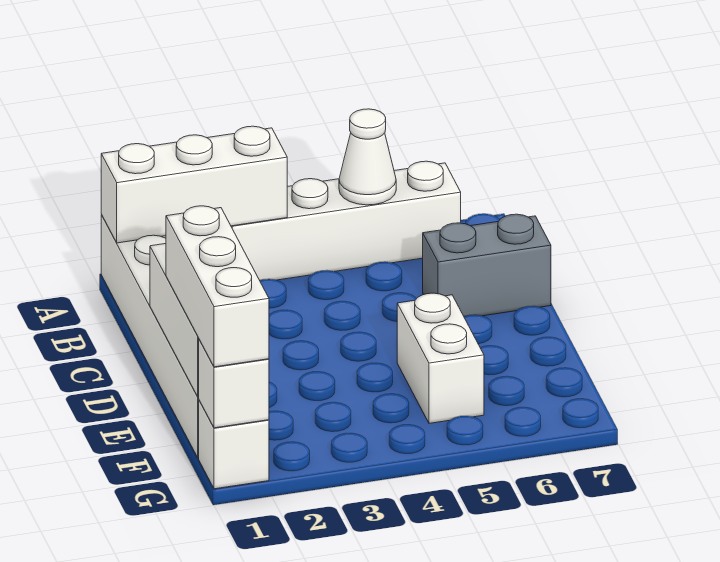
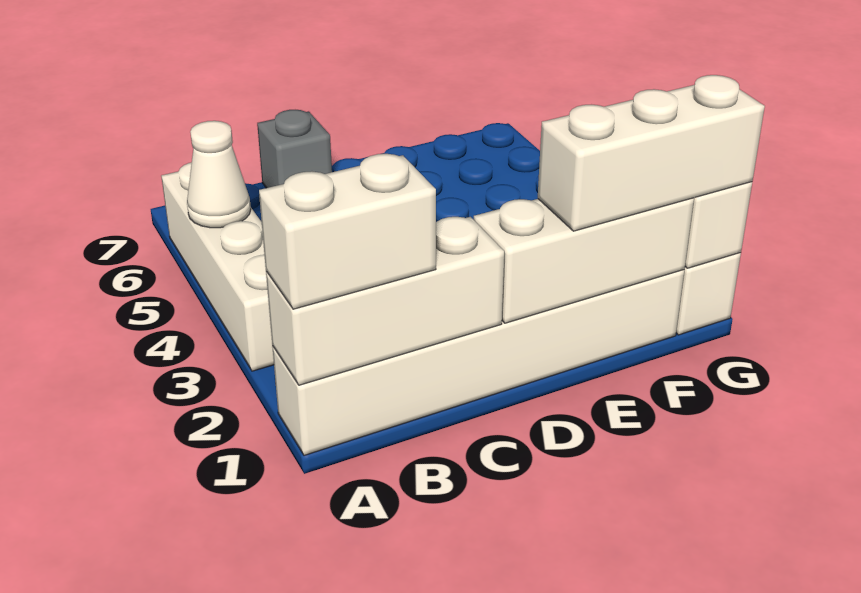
white brick A1:A3 level 2 -> white brick A1:C1 level 2
grey brick C6:C7 level 1 -> grey brick C7 level 1
white brick E5:F5 level 1 -> white brick A1:B1 level 3

